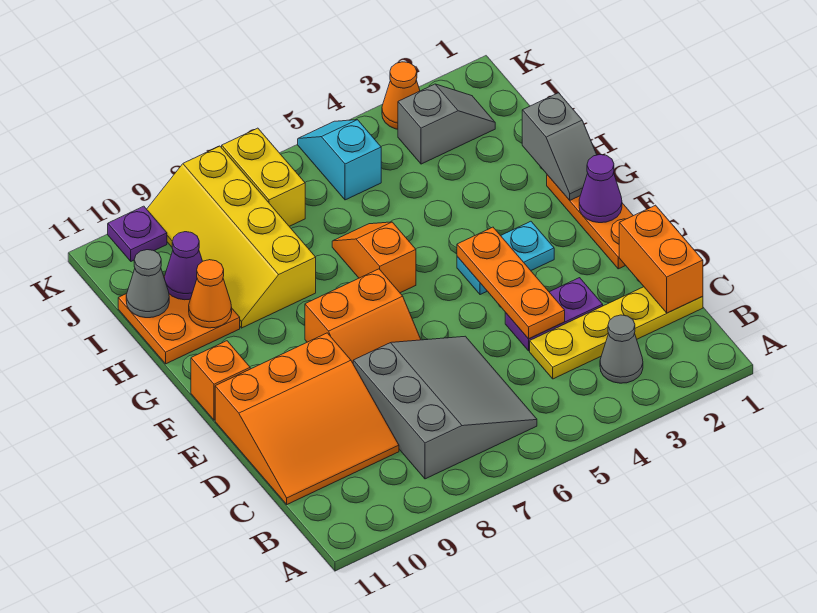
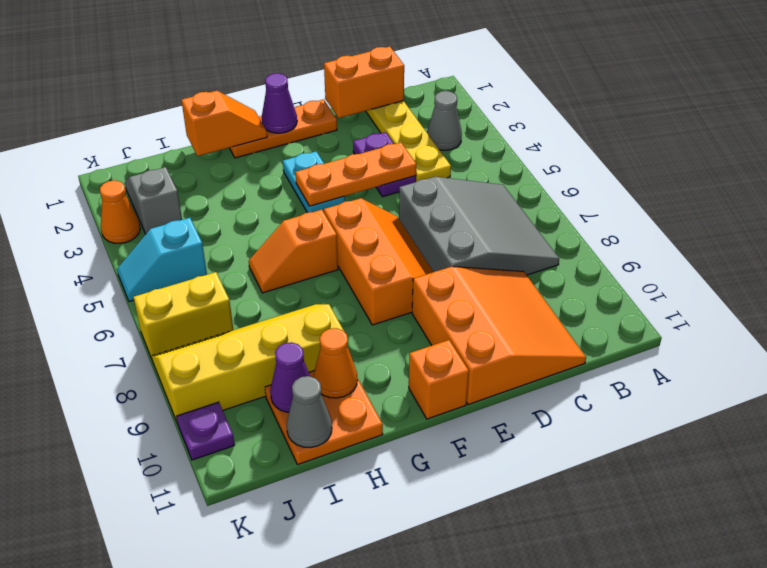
grey slope B6:D8 level 1 top 8 -> grey slope B6:D8 level 1 top D
orange slope E7:F8 level 1 top F -> orange slope E6:F8 level 1 top F
grey slope G1:H1 level 2 top H -> orange slope G1:H1 level 2 top H
yellow slope H8:K9 level 1 top 8 -> yellow slope H8:K9 level 1 top 9

